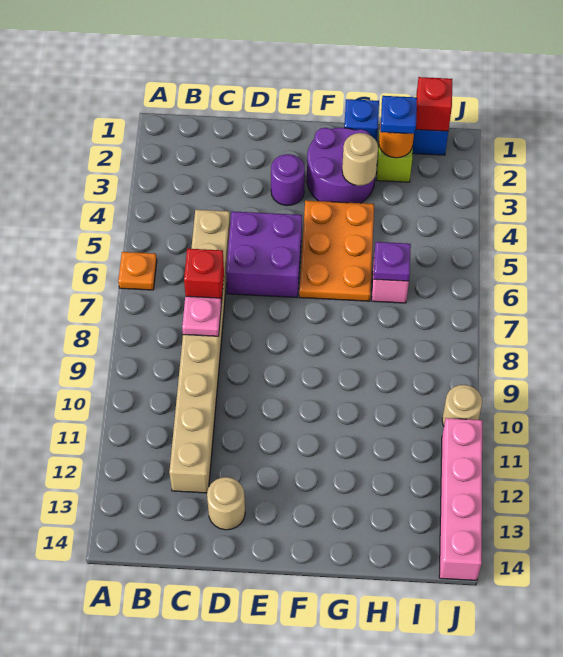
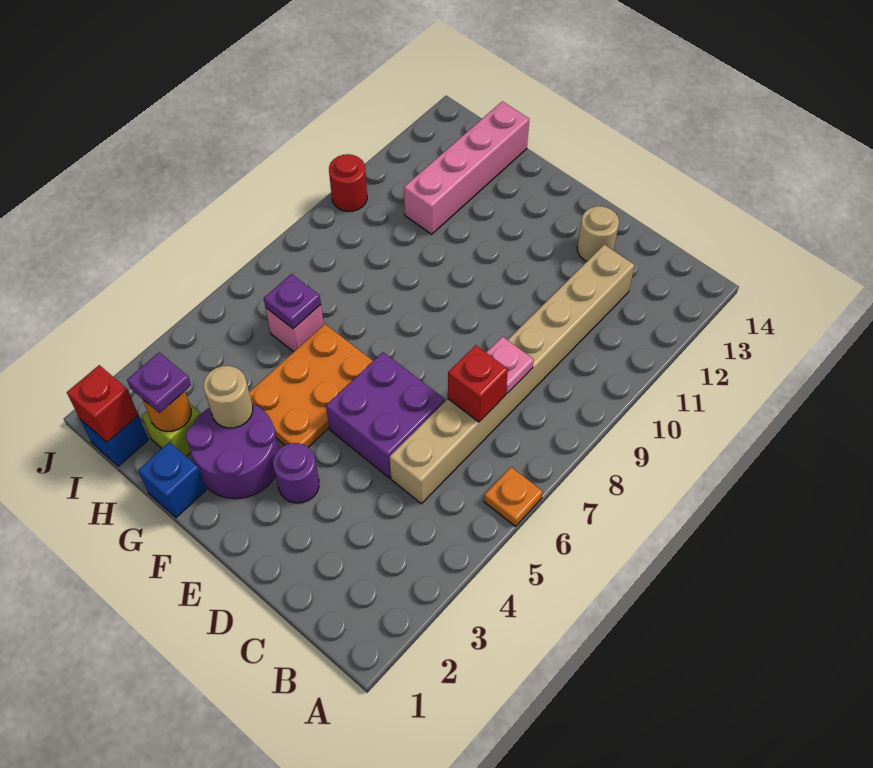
blue plate H2 level 3 -> purple plate H2 level 3
tan round brick J10 level 1 -> red round brick J10 level 1
pink brick J11:J14 level 1 -> pink brick H11:H14 level 1

